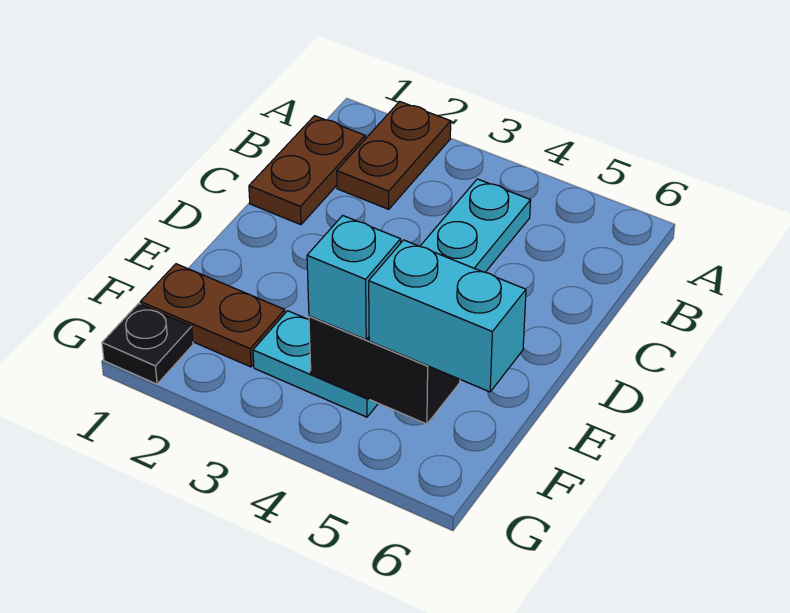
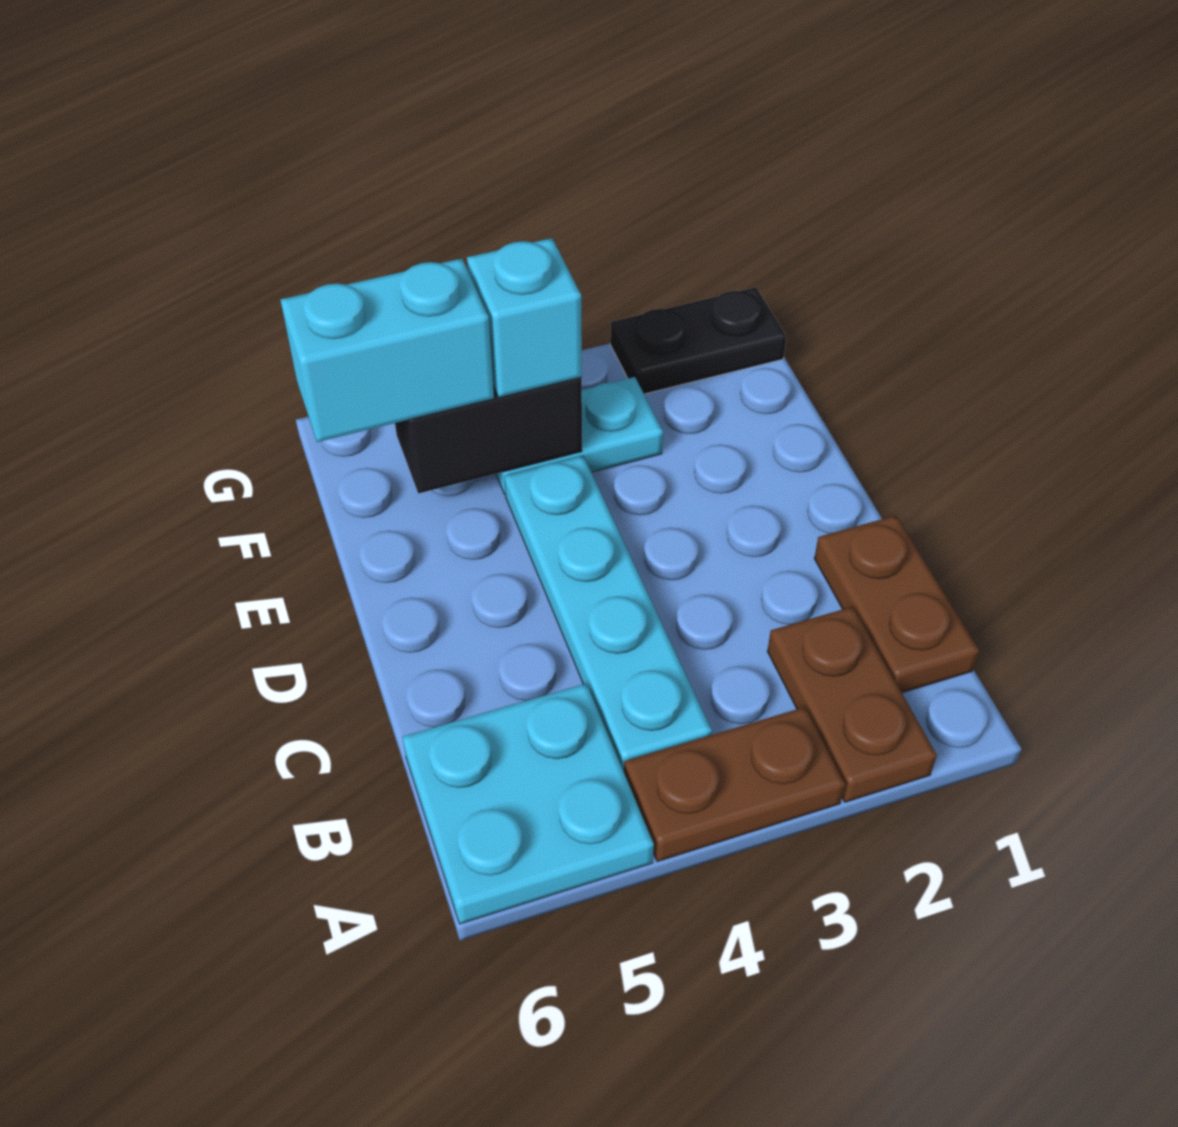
none -> cyan plate A5:B6 level 1
brown plate F1:F2 level 1 -> brown plate A3:A4 level 1
black plate G1 level 1 -> black plate G1:G2 level 1

